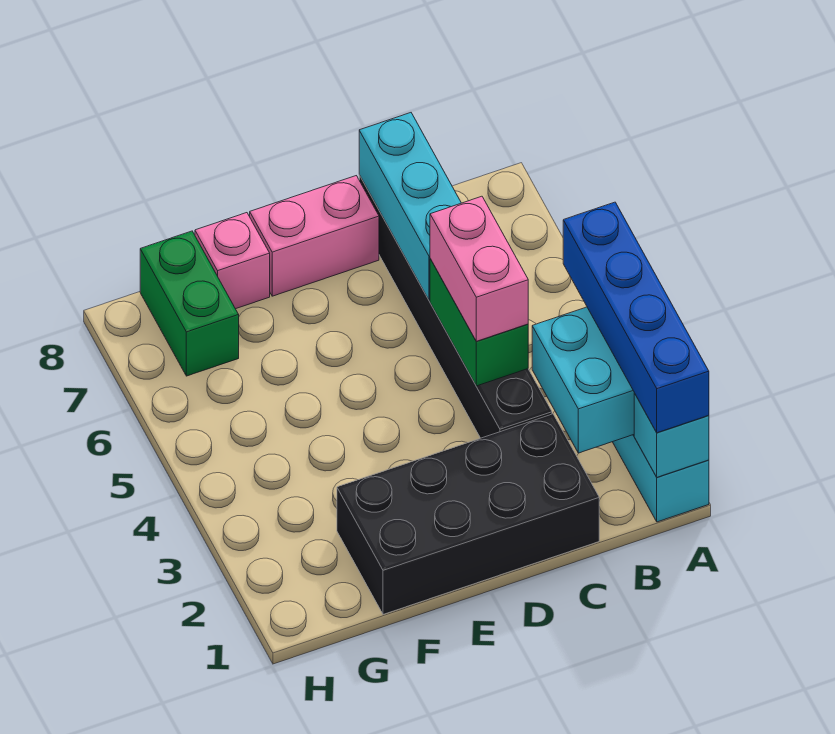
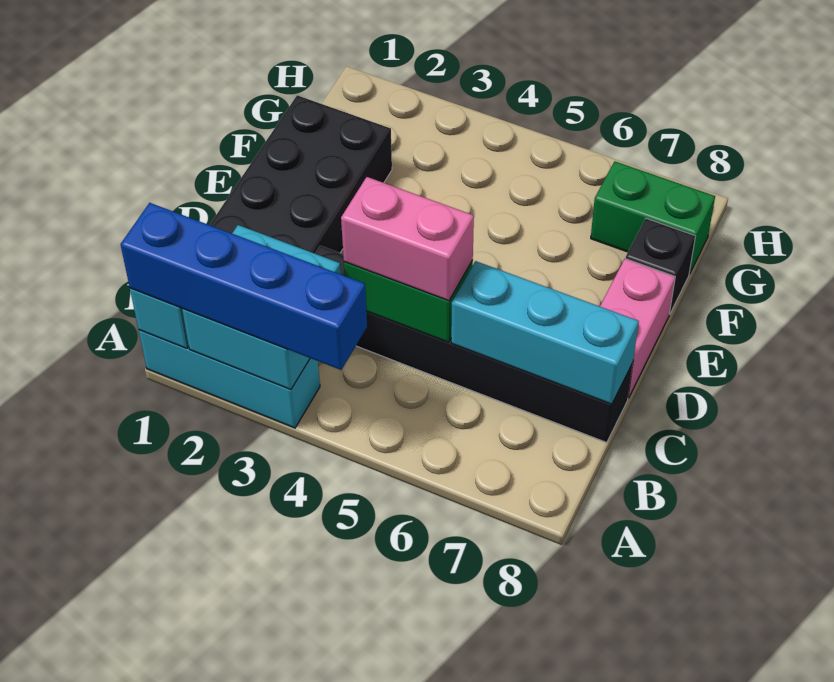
pink brick F8 level 1 -> black brick F8 level 1

